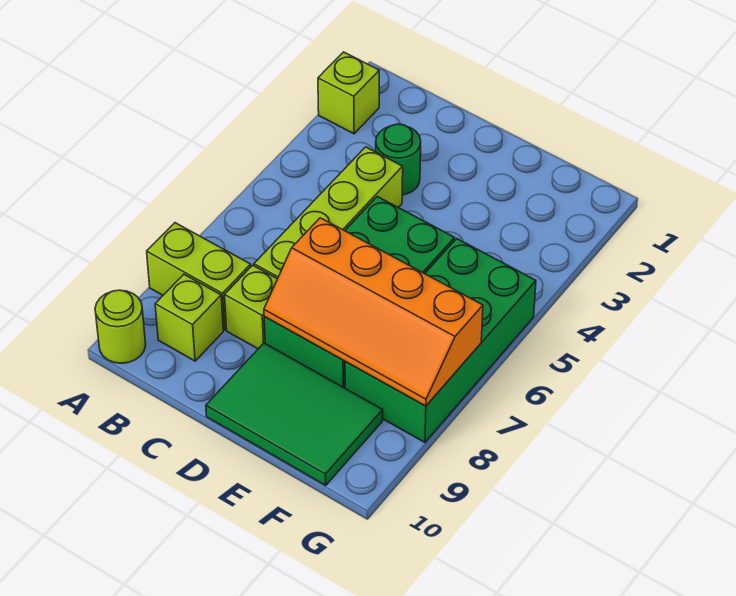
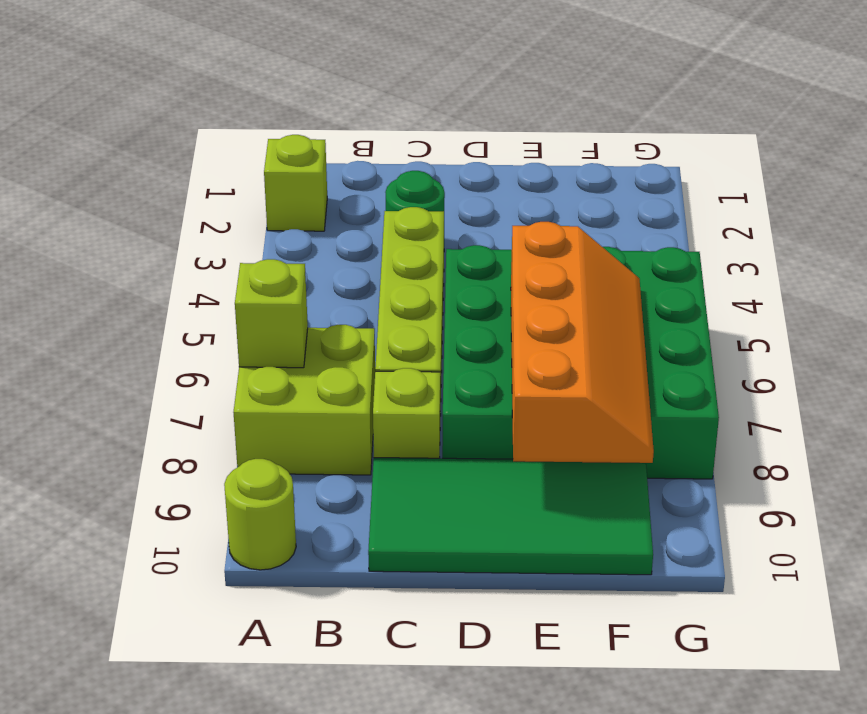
lime brick A8:B8 level 1 -> lime brick A7:B8 level 1
lime brick B9 level 1 -> lime brick A7 level 2
orange slope D7:G8 level 2 top 7 -> orange slope E6:F9 level 2 top E
green tile D9:F10 level 1 -> green tile C9:F10 level 1

